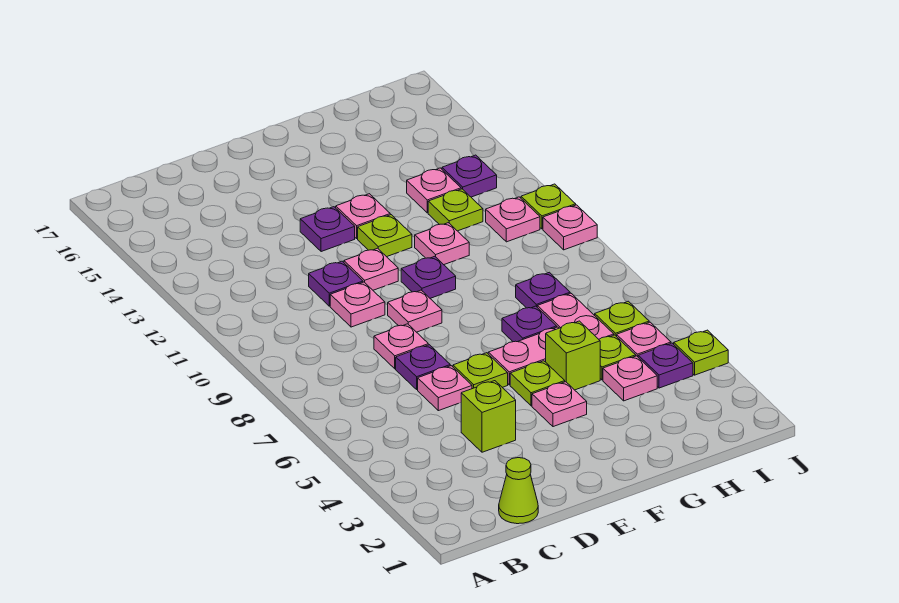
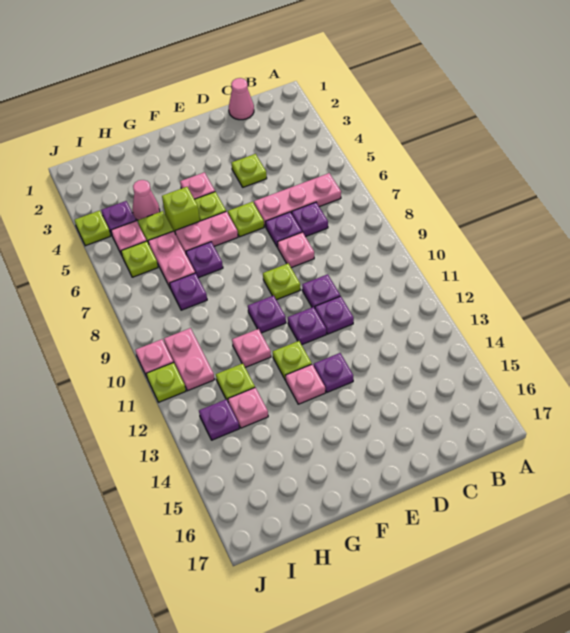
lime cone C1 level 1 -> pink cone C1 level 1
none -> purple plate C7 level 1
lime brick D4 level 1 -> lime plate D4 level 1
pink plate D6 level 1 -> pink plate B6:D6 level 1
pink plate D10 level 1 -> purple plate D10 level 1
pink plate E9 level 1 -> lime plate E9 level 1
pink plate E11 level 1 -> purple plate E11 level 1
pink plate H4 level 1 -> pink cone H4 level 1
pink plate I11 level 1 -> pink plate I10:I11 level 1

